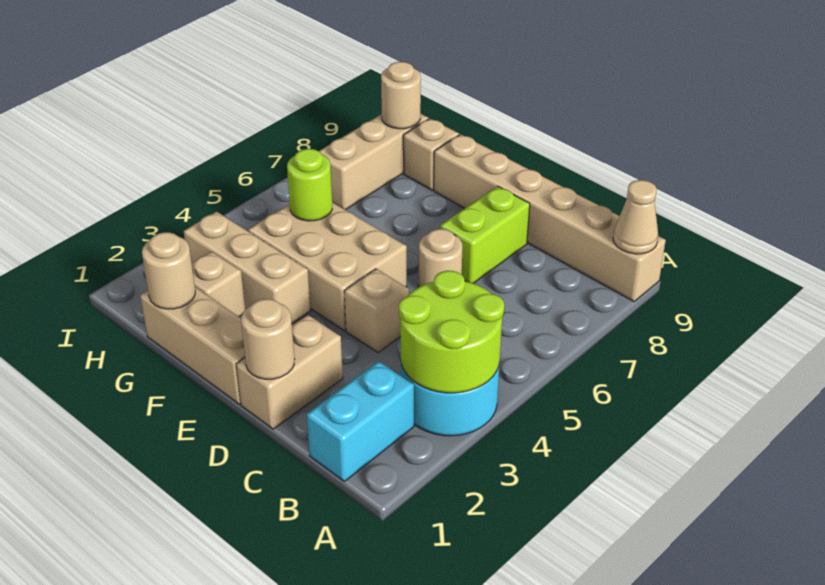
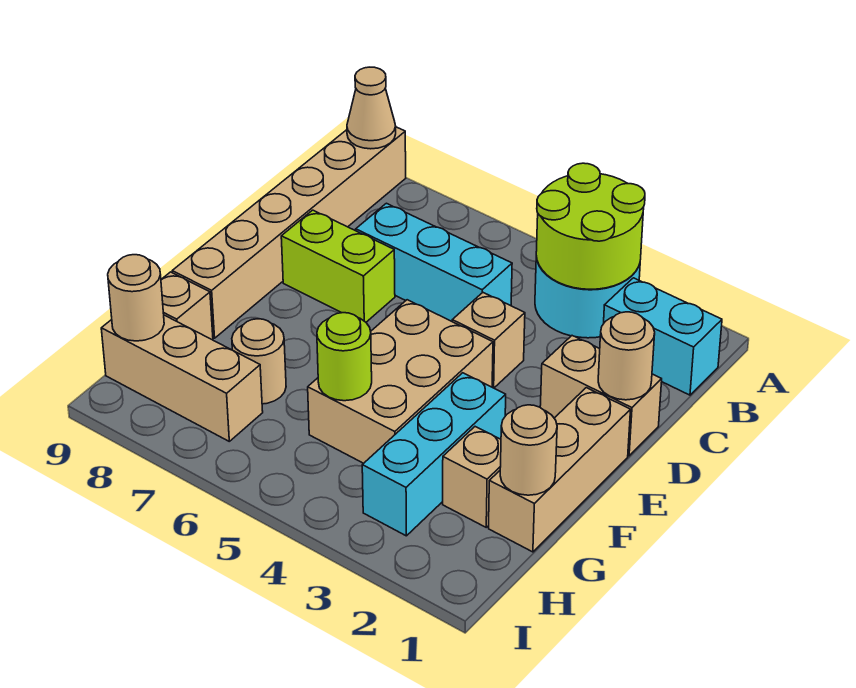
none -> cyan brick C5:C7 level 1
tan round brick D6 level 1 -> tan round brick G7 level 1
tan brick F3:H3 level 1 -> cyan brick F3:H3 level 1

